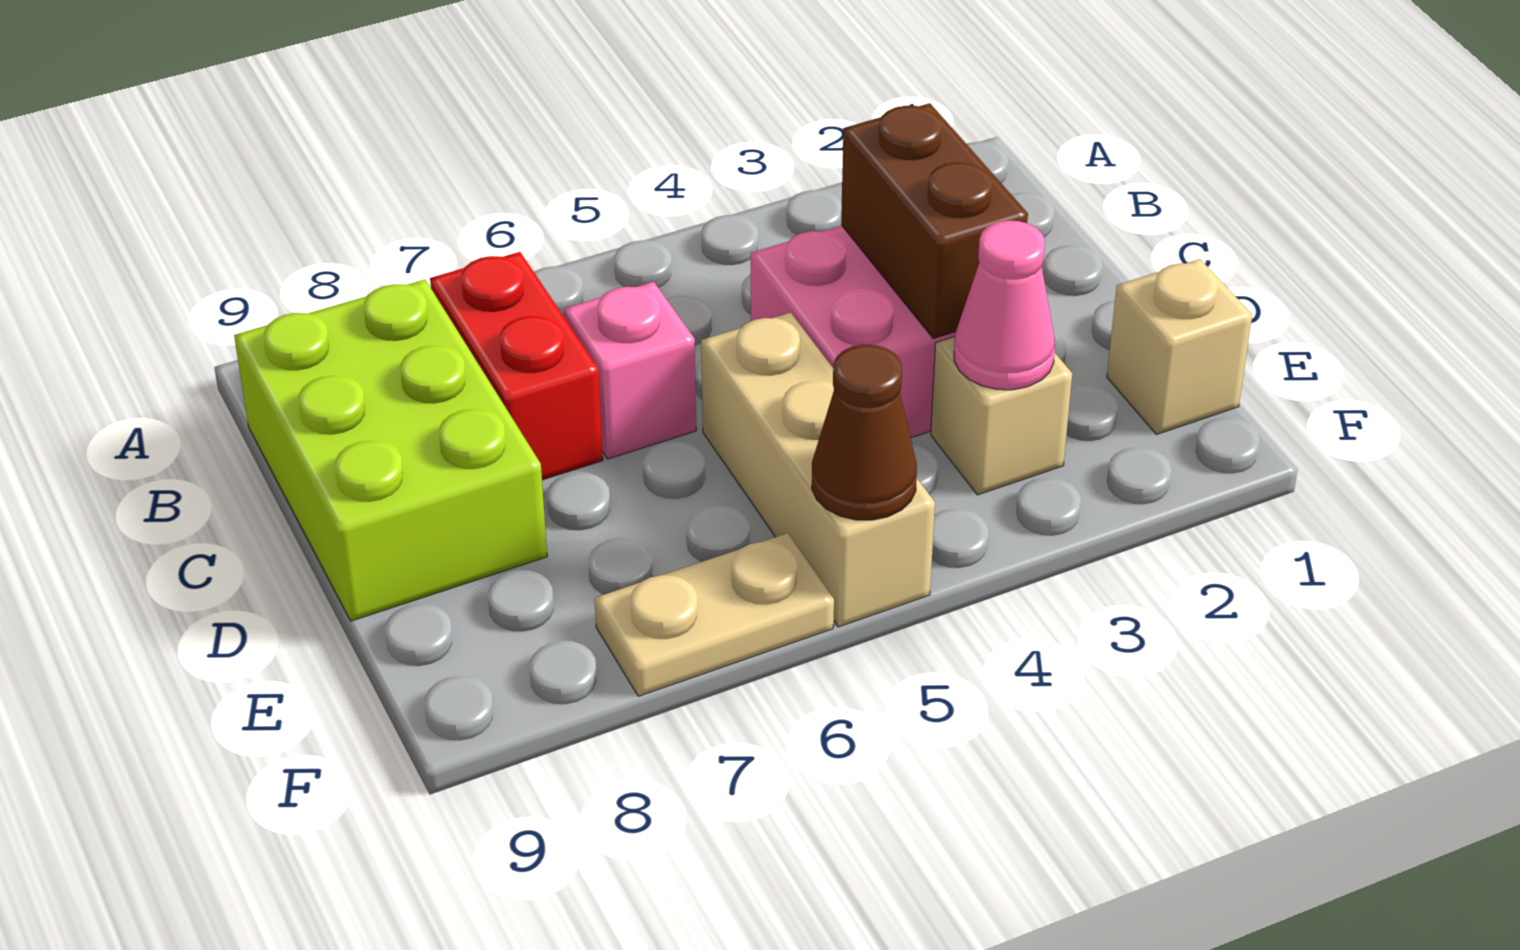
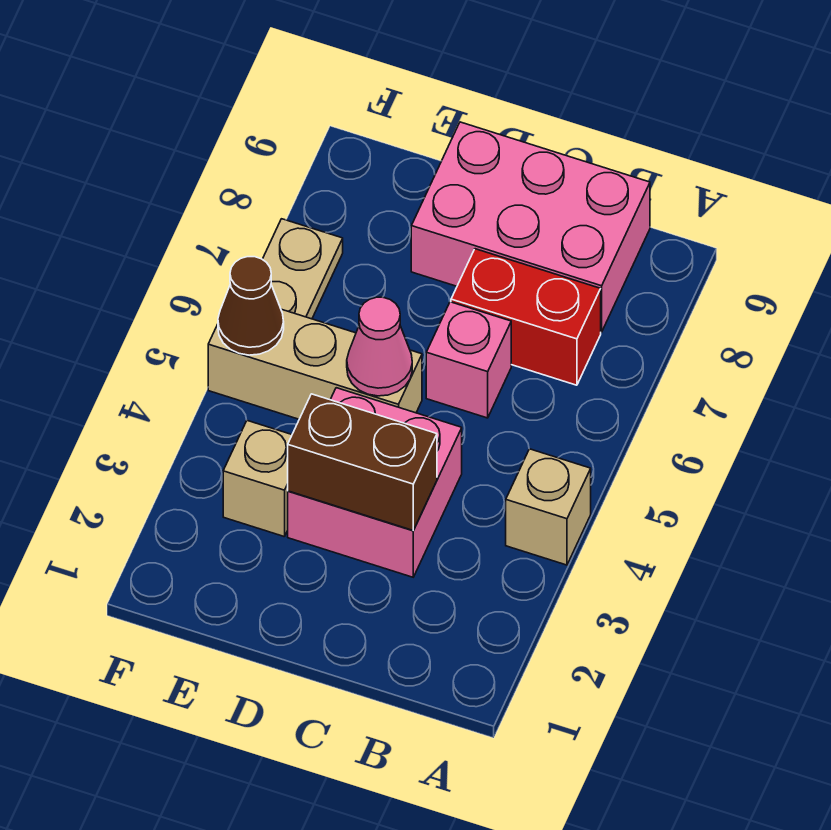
lime brick B8:D9 level 1 -> pink brick B8:D9 level 1
tan brick E1 level 1 -> tan brick A4 level 1
pink cone E3 level 2 -> pink cone D5 level 2

